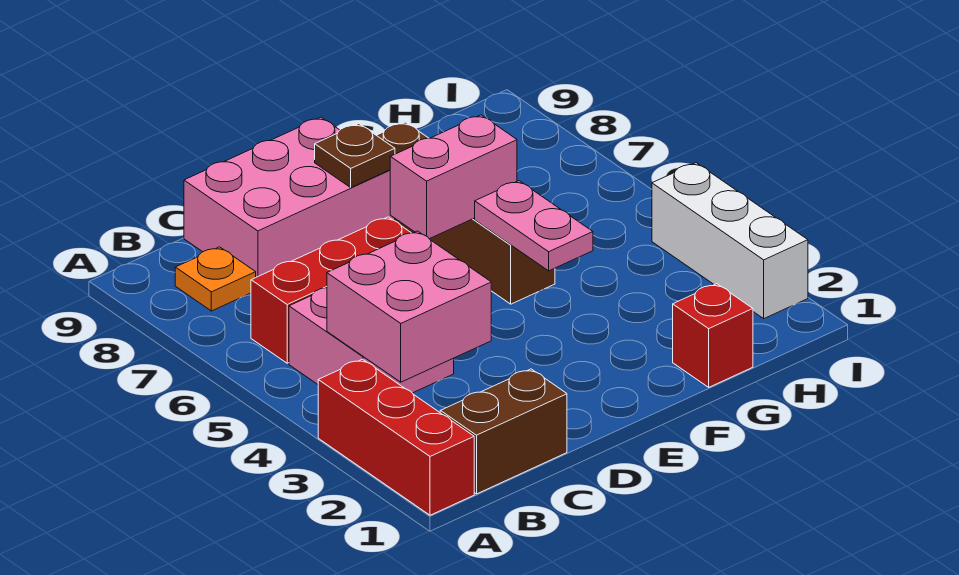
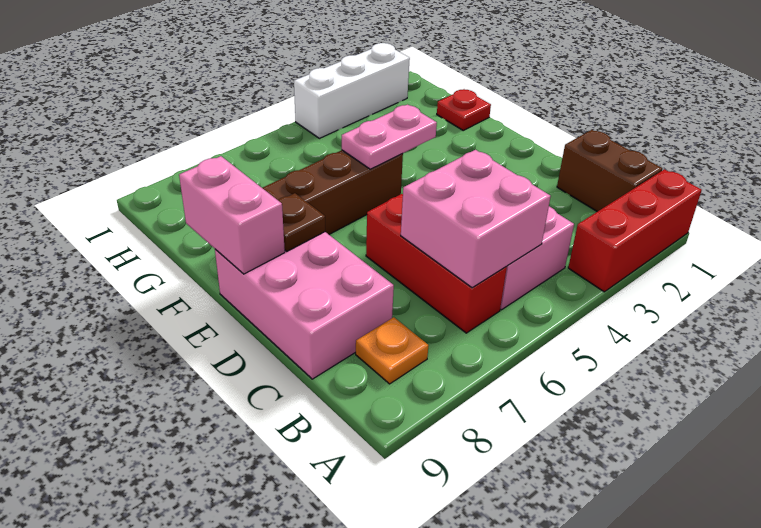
pink brick B3:C4 level 2 -> pink brick B5:C6 level 2
pink brick E6:F6 level 2 -> pink brick E9:F9 level 2
red brick G1 level 1 -> red plate G1 level 1

